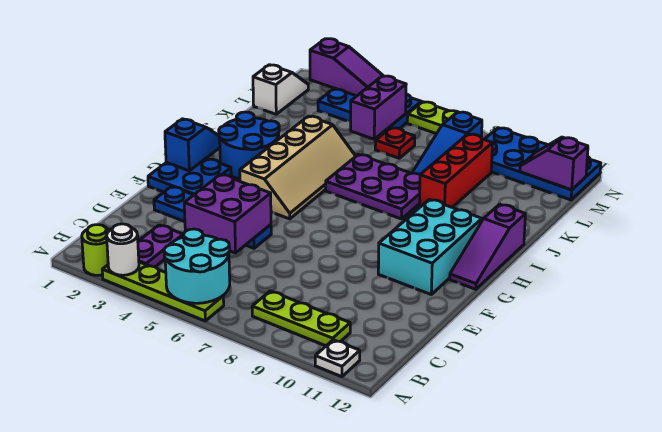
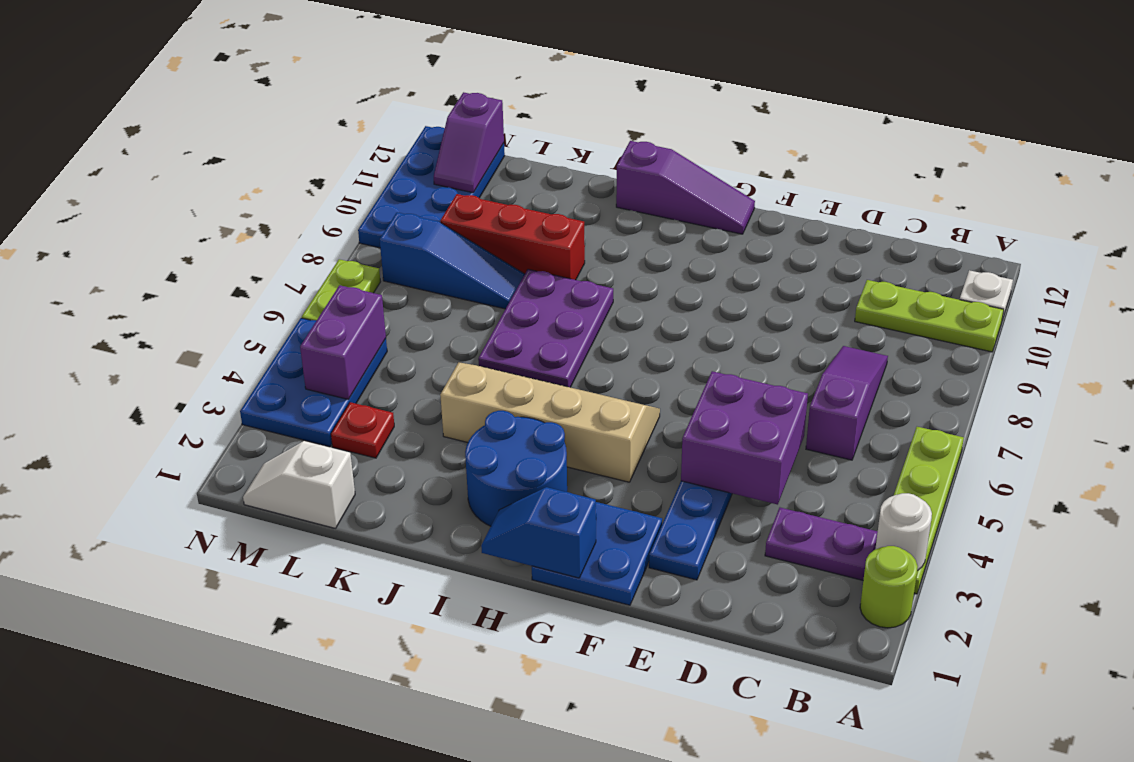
cyan round brick A5:B6 level 2 -> none
lime plate B8:B10 level 1 -> lime plate A10:C10 level 1
cyan brick F10:H11 level 1 -> none
purple brick L5:M5 level 2 -> purple brick M4:M5 level 2
red plate L6 level 1 -> red plate L3 level 1
purple slope N2:N4 level 2 top 2 -> purple slope C6:C8 level 1 top 6

